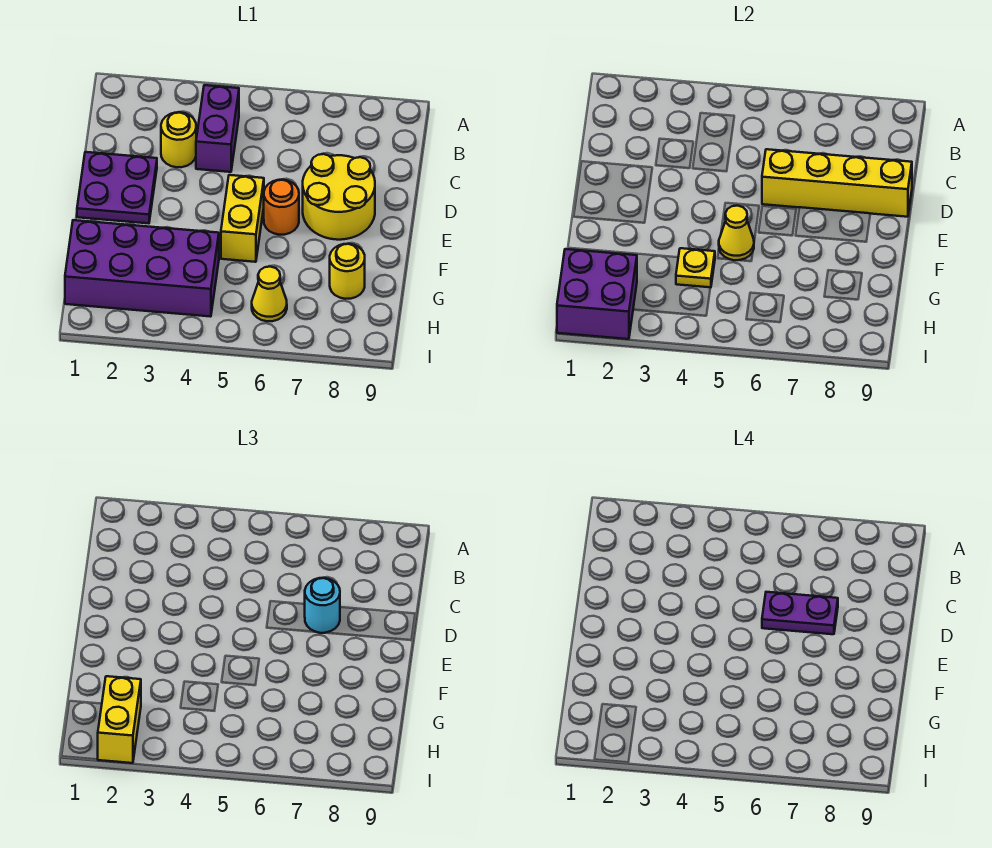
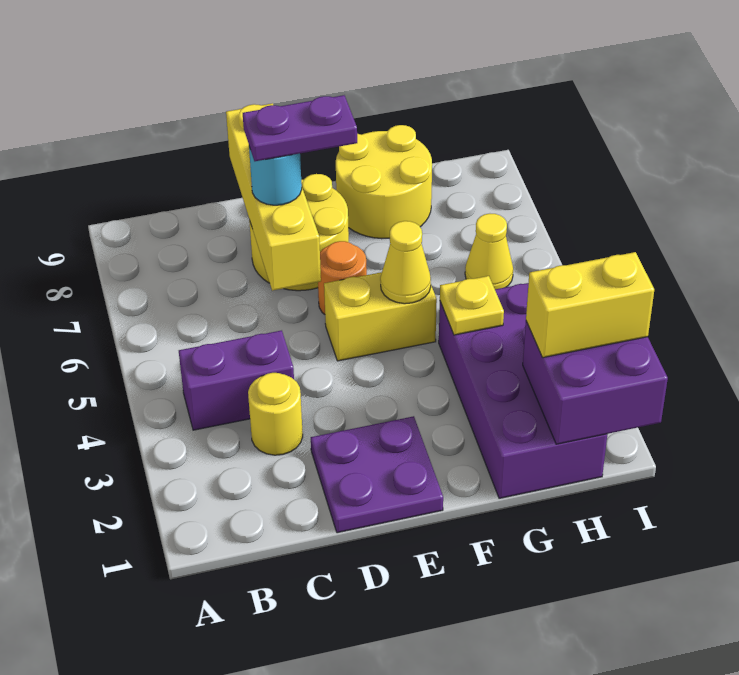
purple plate D6:D7 level 4 -> purple plate D7:E7 level 4
yellow round brick G8 level 1 -> yellow round brick F8:G9 level 1

